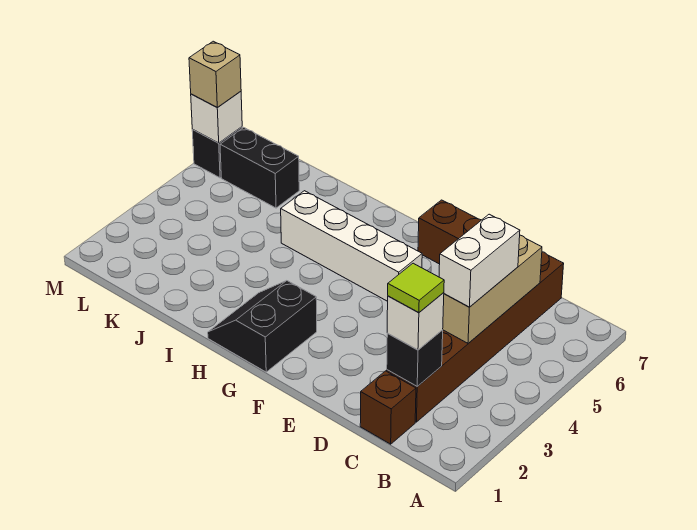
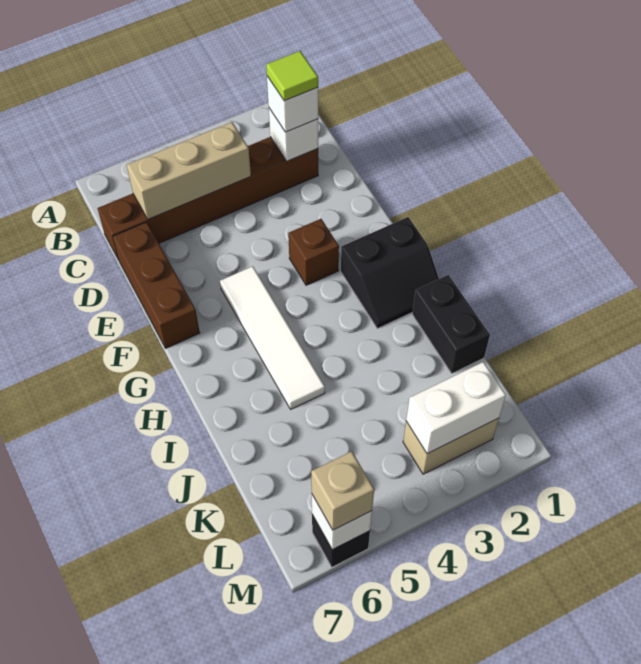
brown brick C1 level 1 -> brown brick F3 level 1
black brick C2 level 2 -> white brick C2 level 2
white brick C4:C5 level 3 -> white brick L2:L3 level 2
white brick F5:I5 level 1 -> white tile F5:I5 level 1
black brick K6:L6 level 1 -> black brick I1:J1 level 1
none -> tan brick L2:L3 level 1

